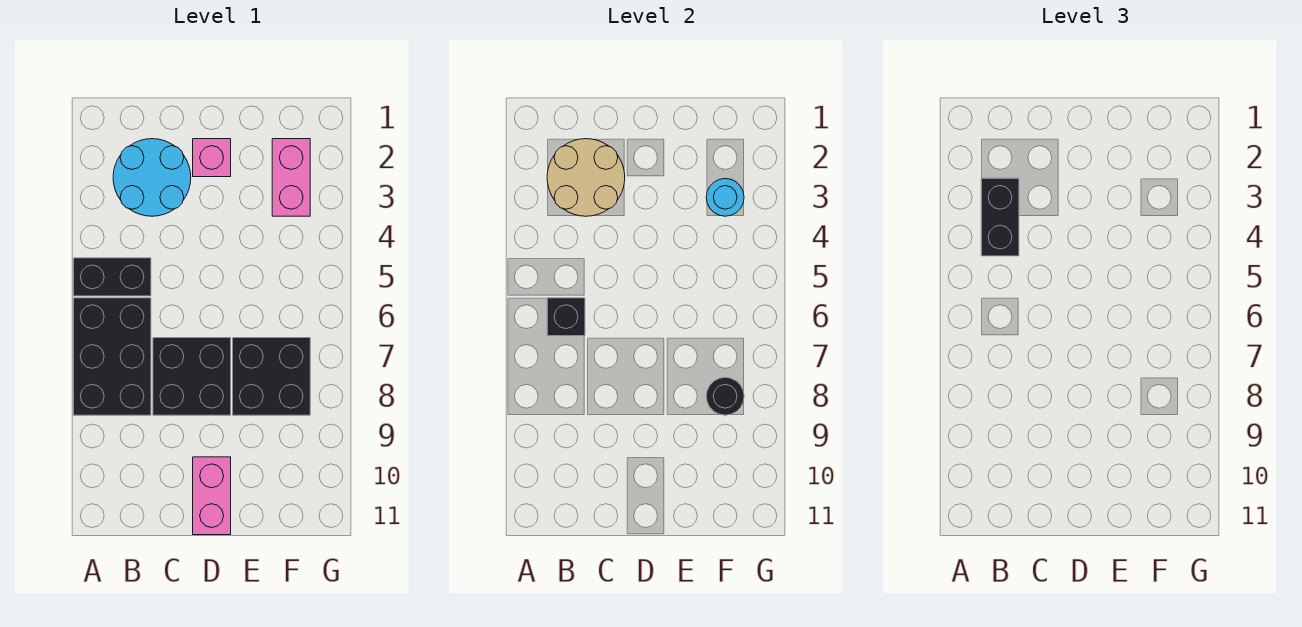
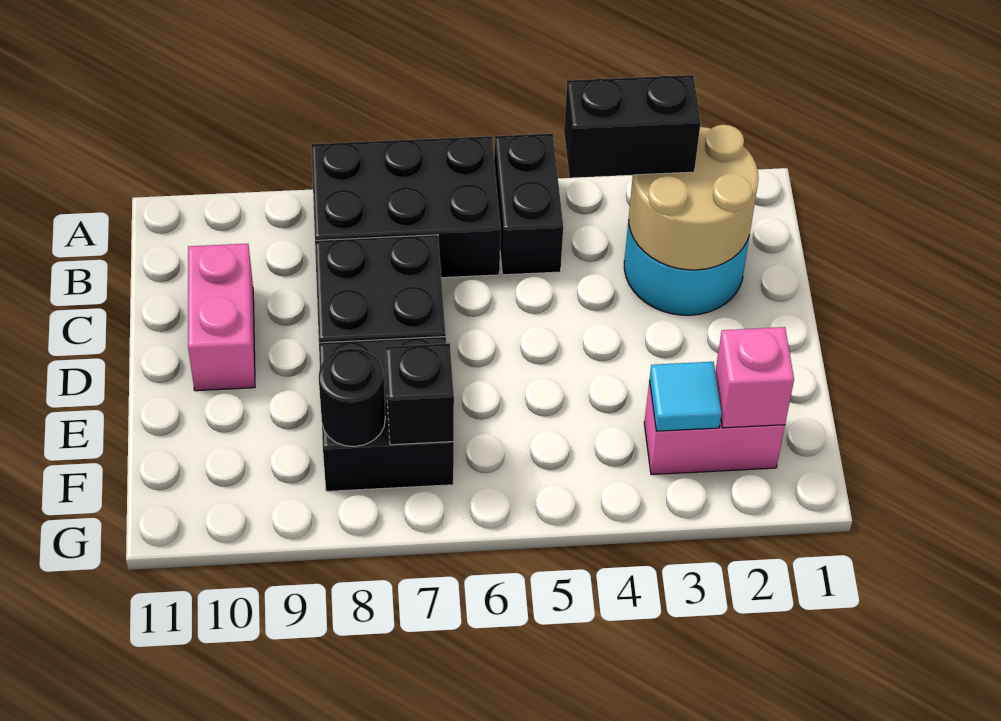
black brick B6 level 2 -> black brick F7 level 2
pink brick D2 level 1 -> pink brick F2 level 2
pink brick D10:D11 level 1 -> pink brick C10:D10 level 1
cyan round brick F3 level 2 -> cyan tile F3 level 2

